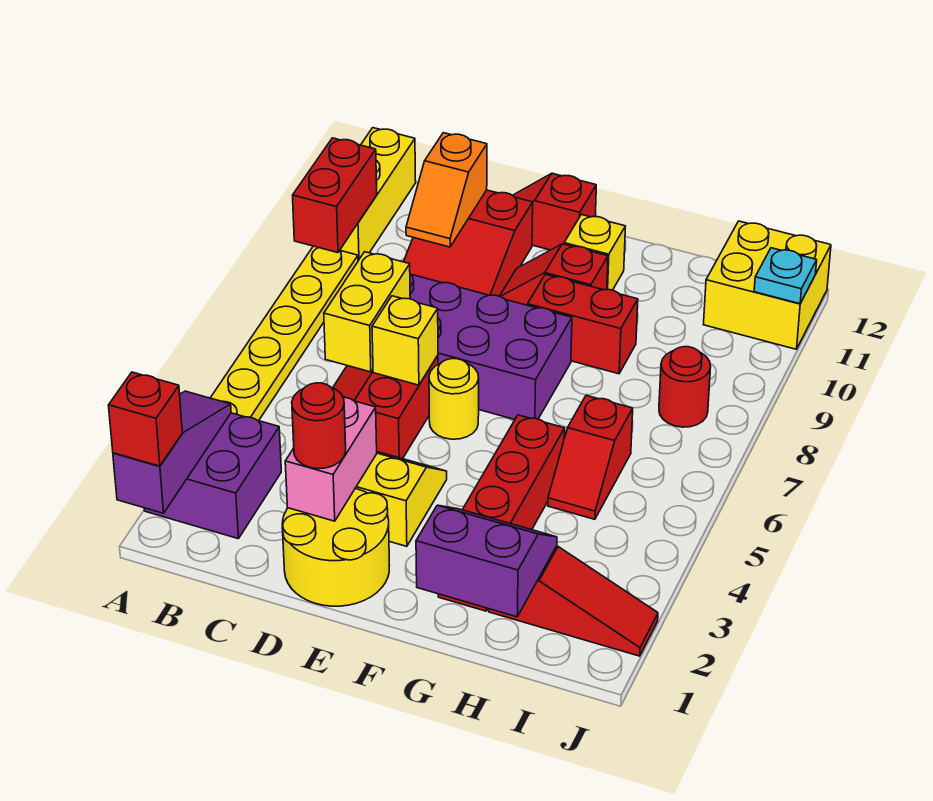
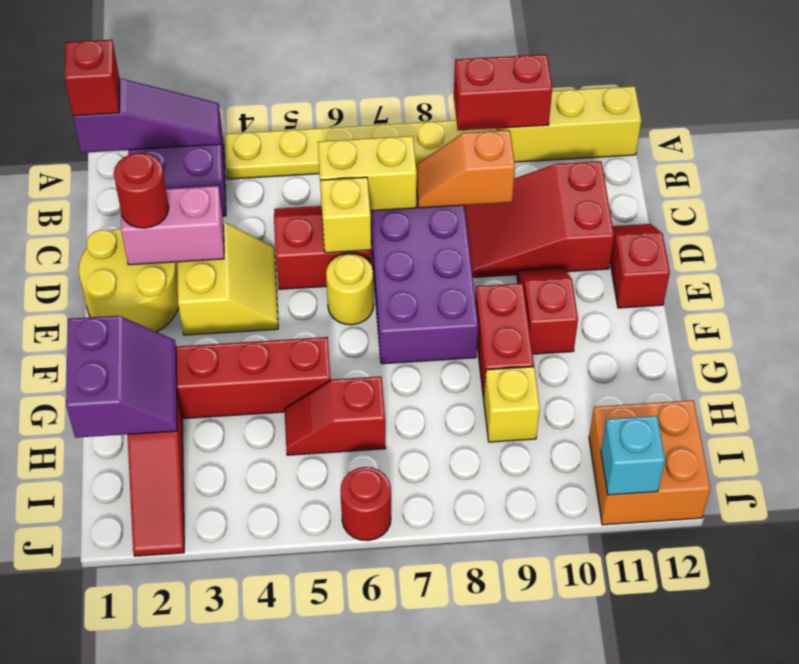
orange slope C10:C11 level 2 top 11 -> orange slope C8:C9 level 2 top 9
yellow brick F11 level 1 -> yellow brick H9 level 1
red round brick I8 level 1 -> red round brick J6 level 1
yellow brick I11:J12 level 1 -> orange brick I11:J12 level 1
cyan plate J11 level 2 -> cyan brick J11 level 2

